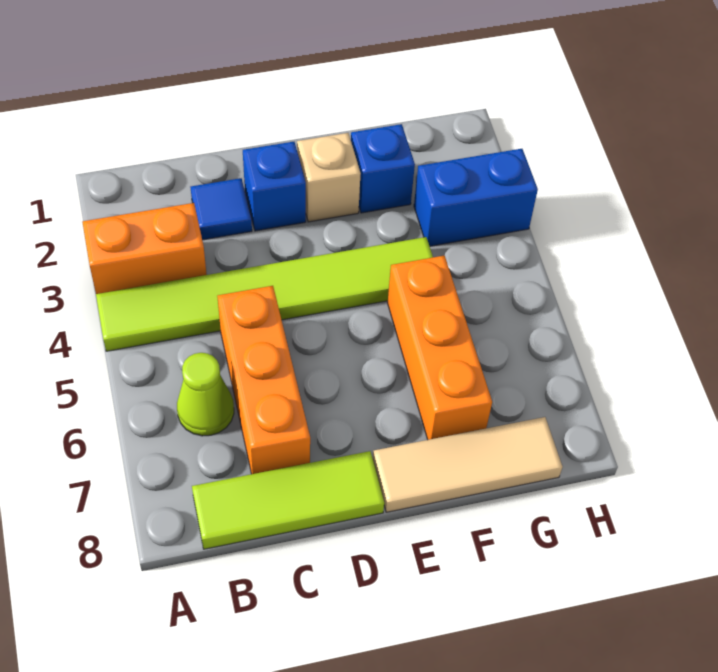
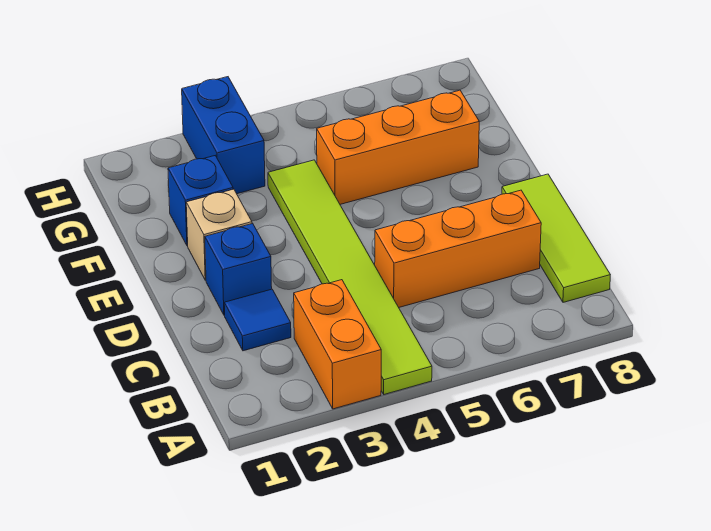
lime cone B6 level 1 -> none
tan tile E8:G8 level 1 -> none

